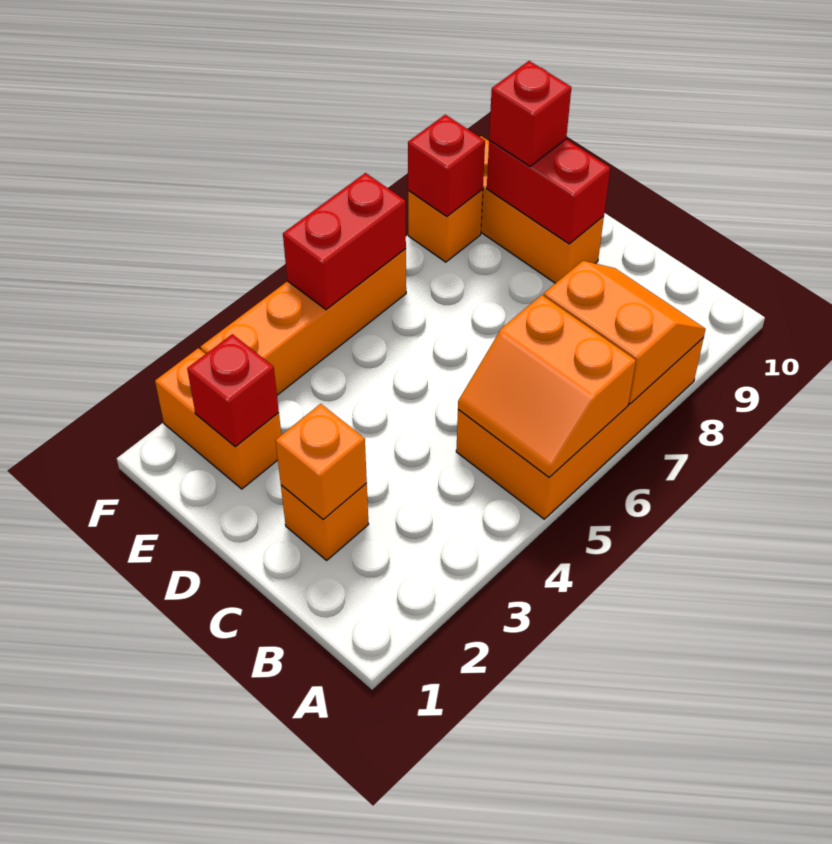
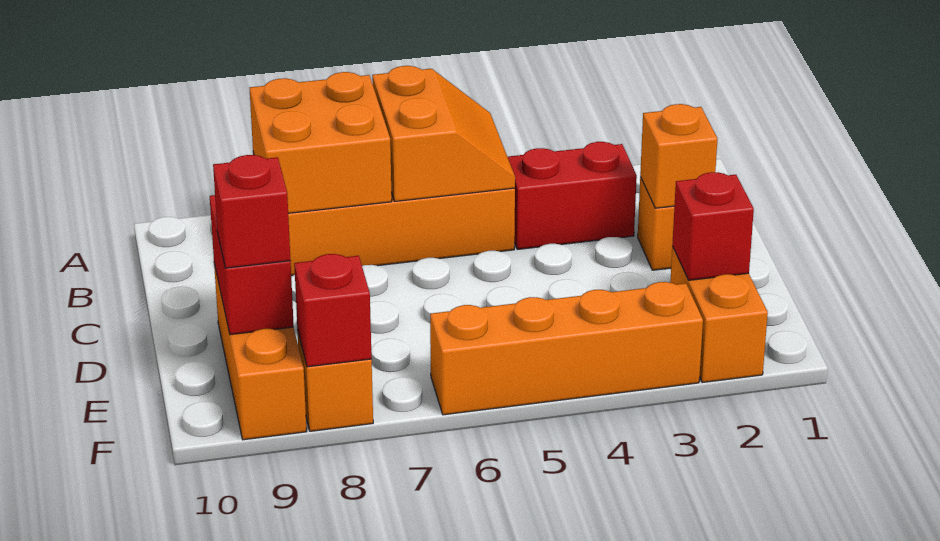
orange slope A7:B8 level 2 top 7 -> orange brick A7:B8 level 2
red brick F5:F6 level 2 -> red brick B3:B4 level 1

